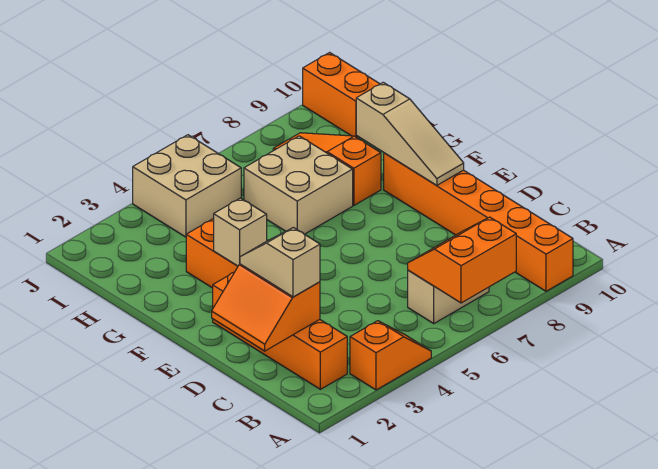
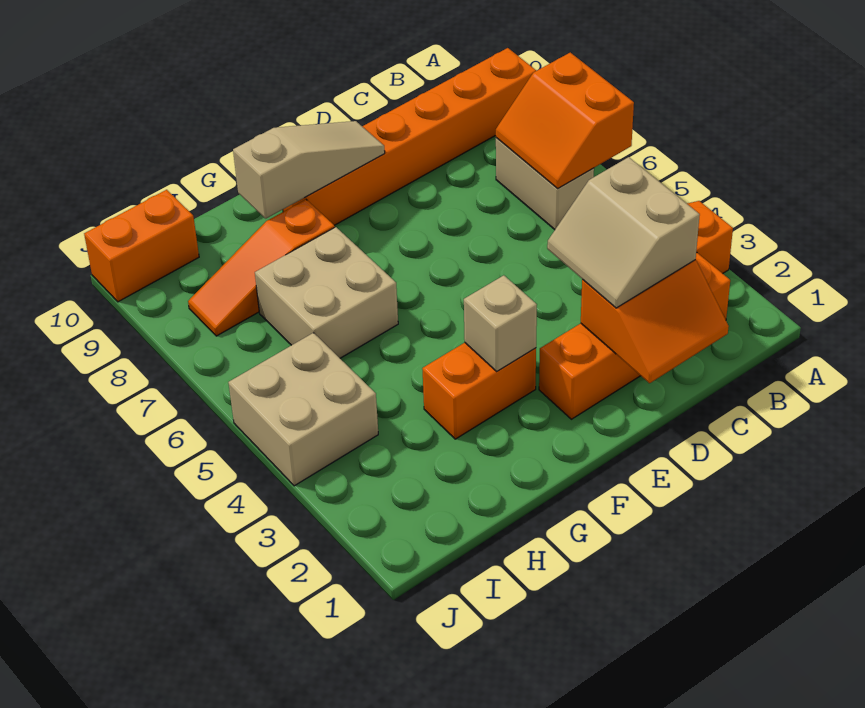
tan slope C2:D2 level 3 top C -> tan slope C2:D3 level 3 top C

